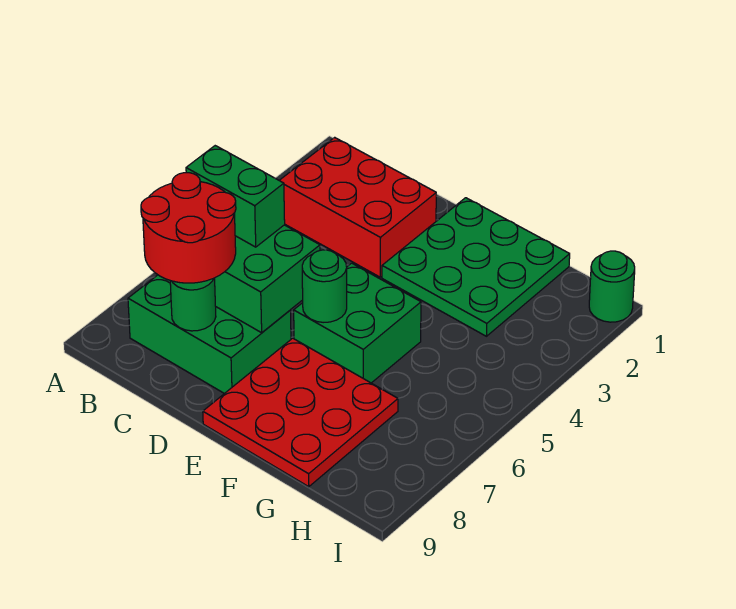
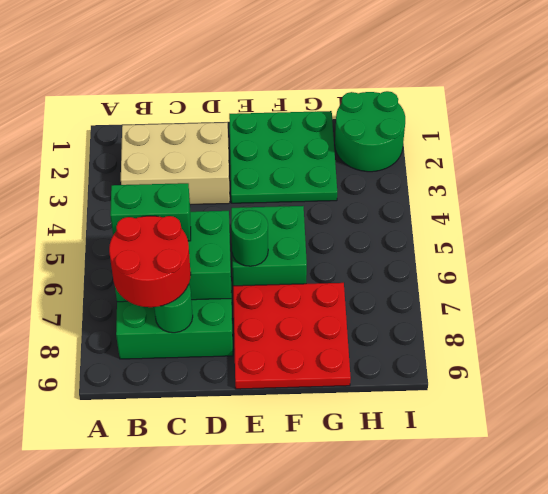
red brick B2:D3 level 1 -> tan brick B2:D3 level 1
green round brick I1 level 1 -> green round brick H1:I2 level 1

